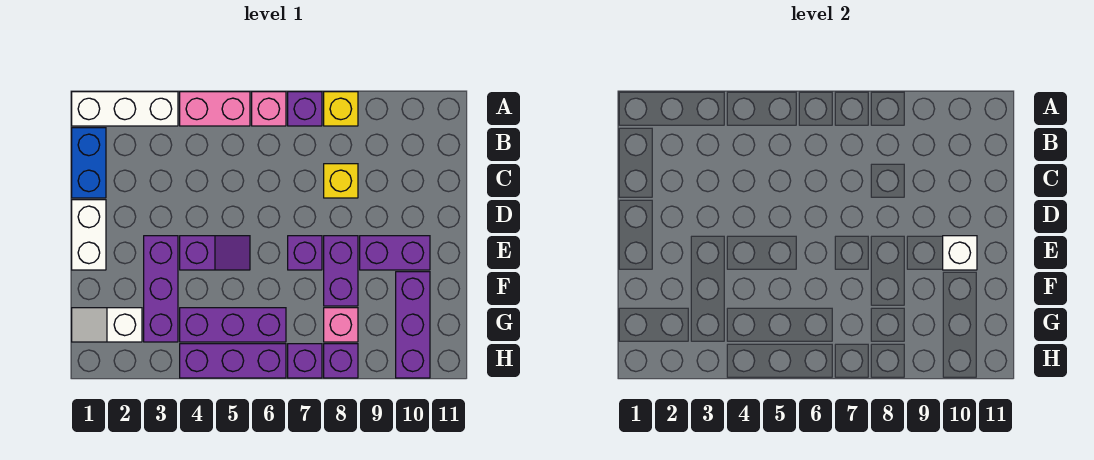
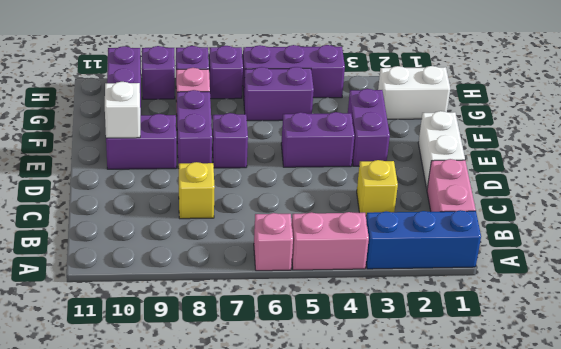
white brick A1:A3 level 1 -> blue brick A1:A3 level 1
purple brick A7 level 1 -> purple brick H9 level 1
yellow brick A8 level 1 -> yellow brick C3 level 1
blue brick B1:C1 level 1 -> pink brick B1:C1 level 1
purple brick E3:G3 level 1 -> purple brick E3:F3 level 1
purple slope E4:E5 level 1 top 4 -> purple brick E4:E5 level 1
white slope G1:G2 level 1 top 2 -> white brick G1:G2 level 1
purple brick G4:G6 level 1 -> purple brick G5:G6 level 1

